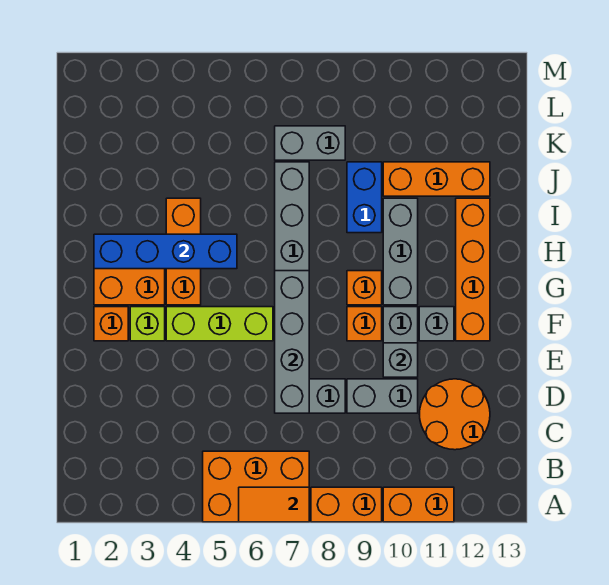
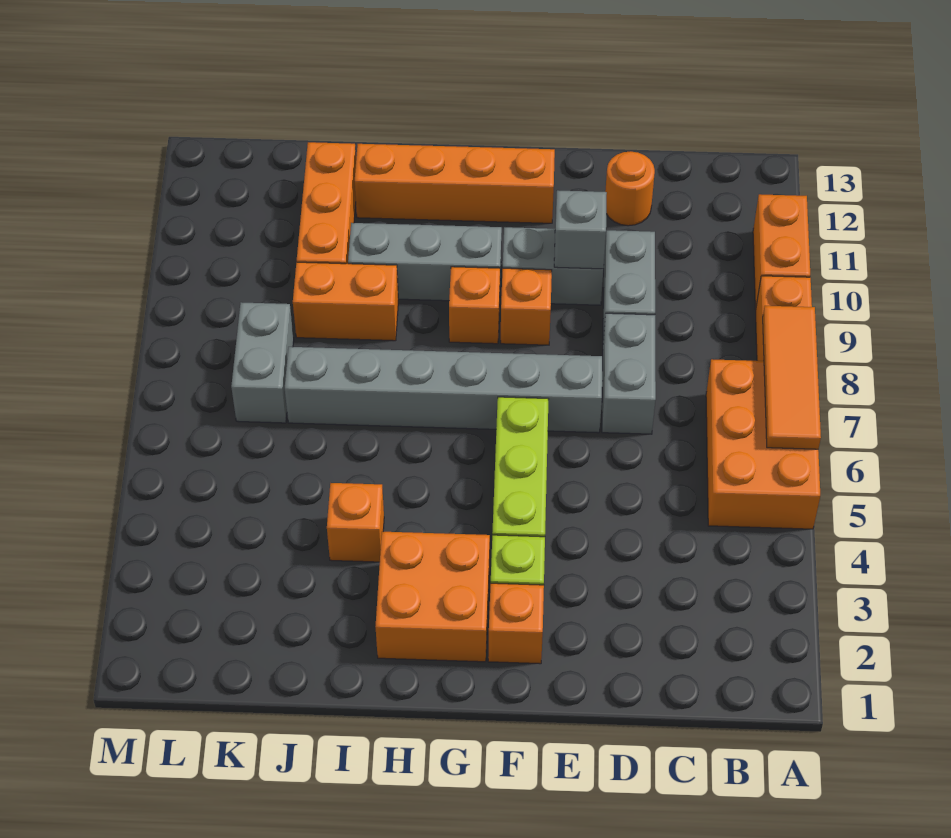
orange tile A6:A7 level 2 -> orange tile A6:A8 level 2
orange round brick C11:D12 level 1 -> orange round brick D12 level 1
grey brick D7:G7 level 2 -> none
grey brick F11 level 1 -> none
orange brick G4:I4 level 1 -> orange brick I4 level 1
blue brick H2:H5 level 2 -> none
blue brick I9:J9 level 1 -> orange brick I9:J9 level 1

